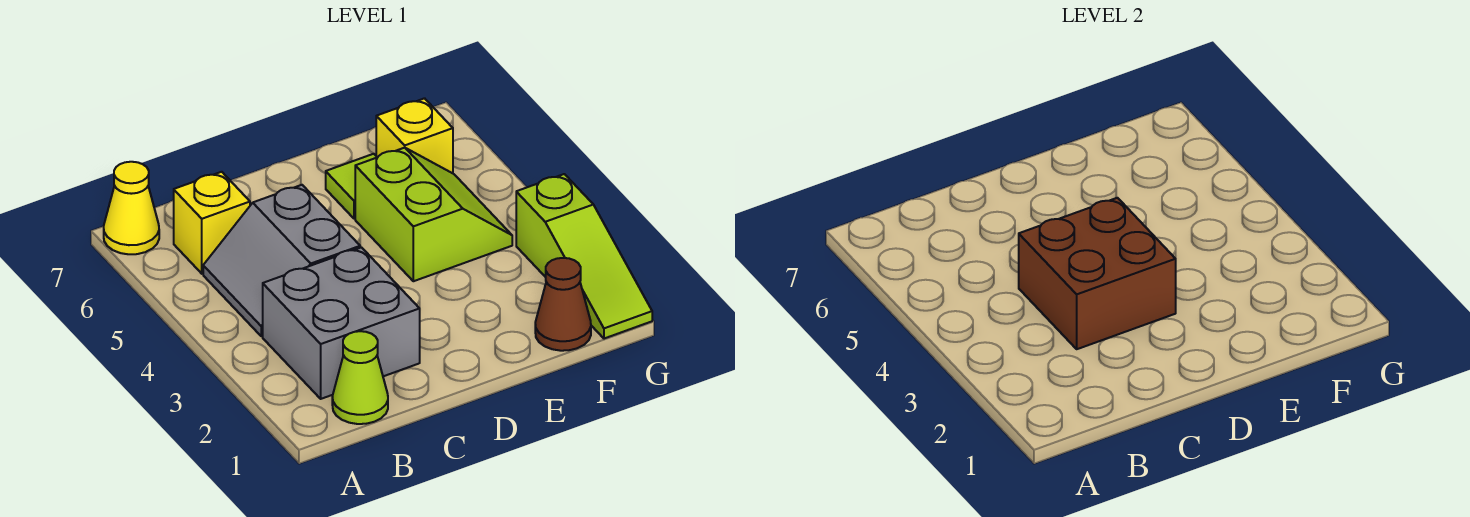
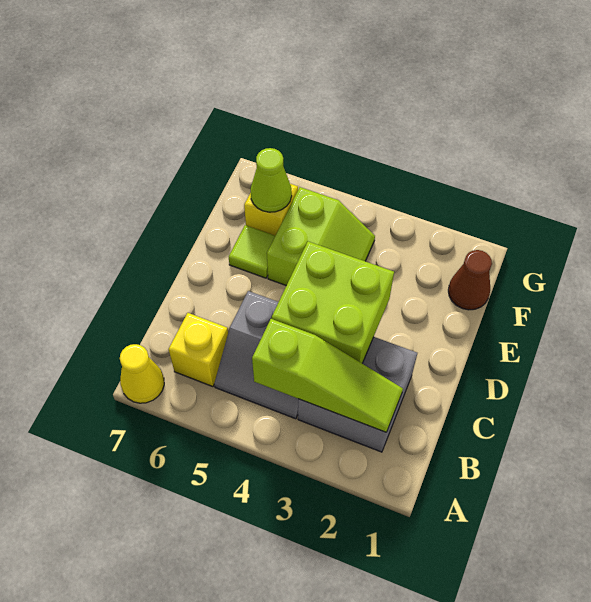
lime cone B1 level 1 -> lime cone F6 level 2
brown brick C3:D4 level 2 -> lime brick C3:D4 level 2
lime slope E4:F5 level 1 top E -> lime slope E4:F5 level 1 top 5
lime slope G1:G3 level 1 top 3 -> lime slope B2:B4 level 2 top 4

